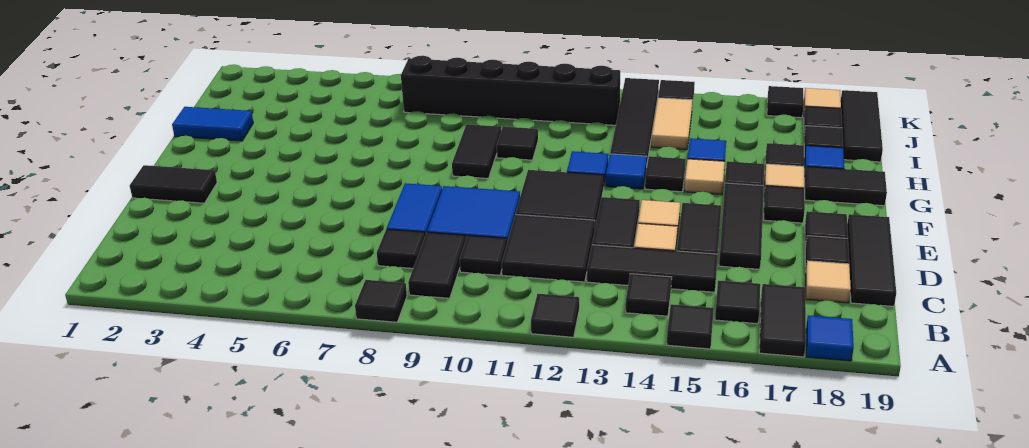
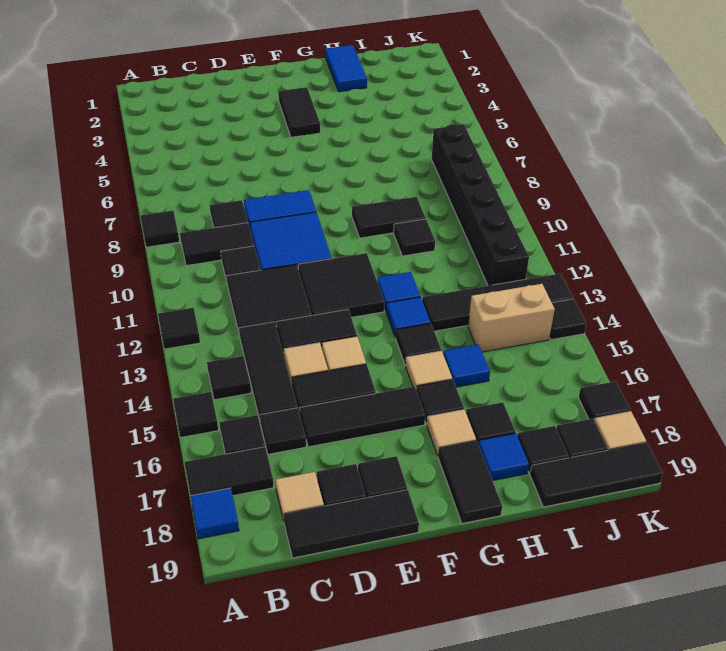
black tile E1:E2 level 1 -> black tile F3:F4 level 1
black tile F17 level 1 -> black tile C16 level 1
tan tile I14:J14 level 1 -> tan brick I14:J14 level 1

